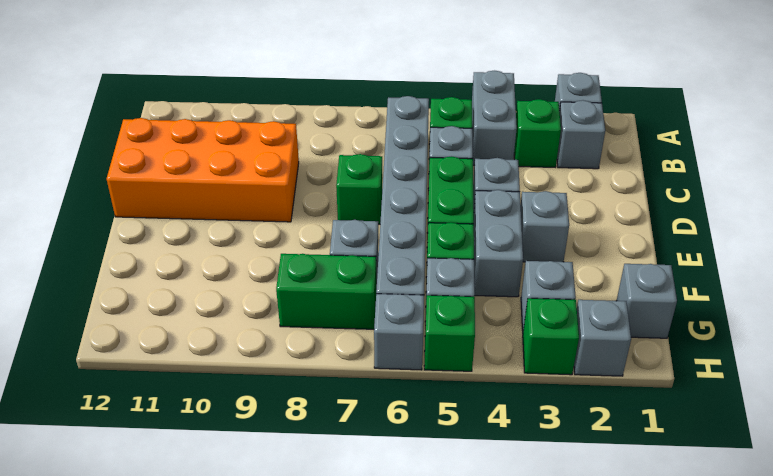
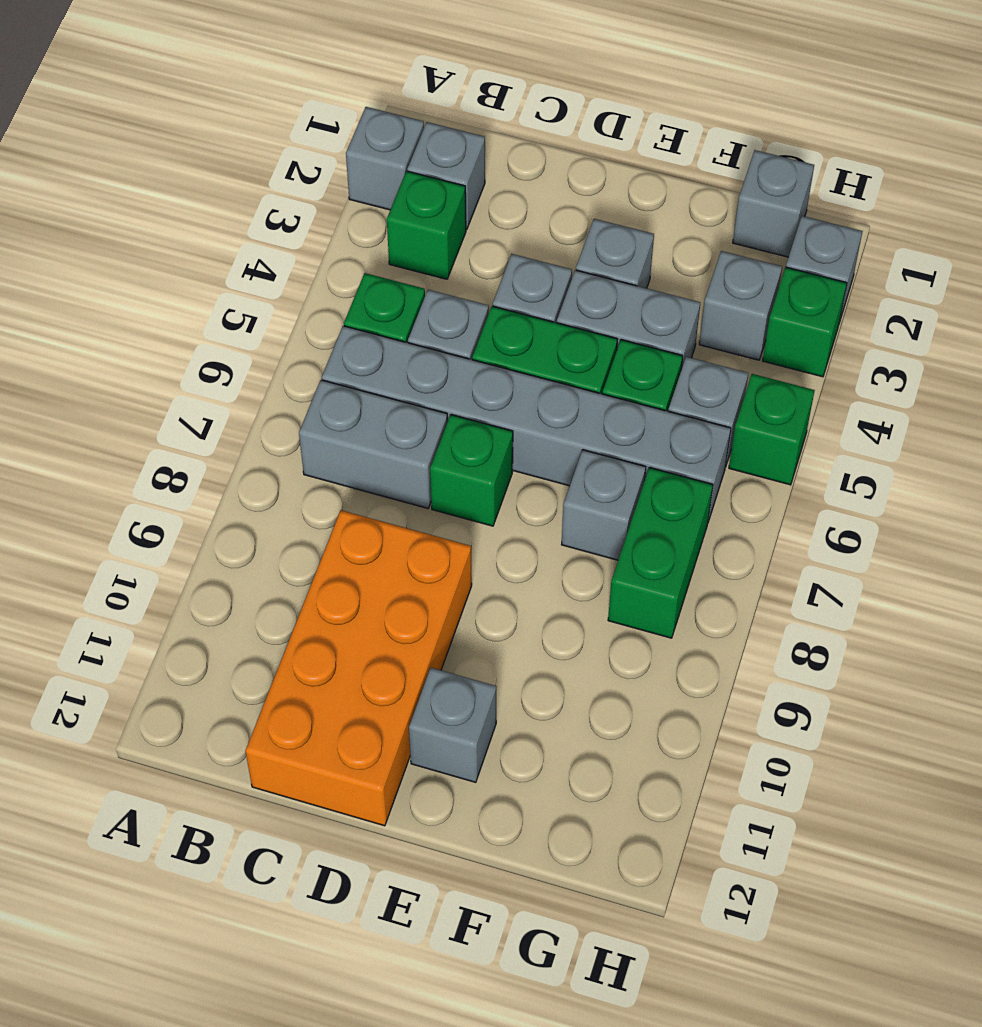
grey brick A4:B4 level 1 -> grey brick B7:C7 level 1
grey brick H6 level 1 -> grey brick E11 level 1

